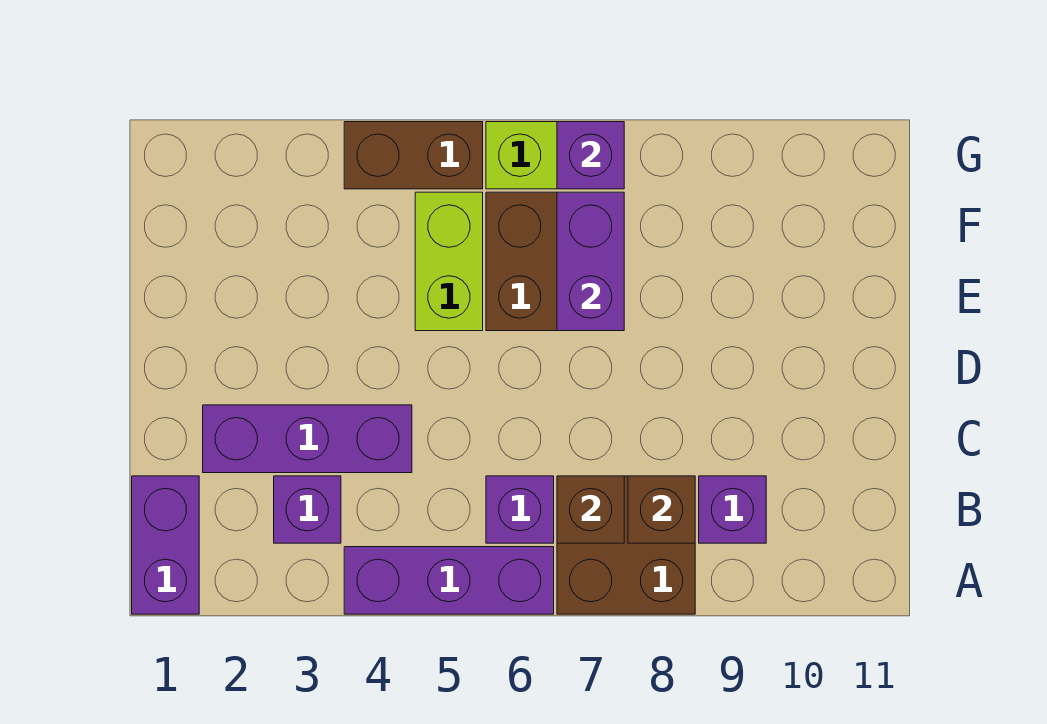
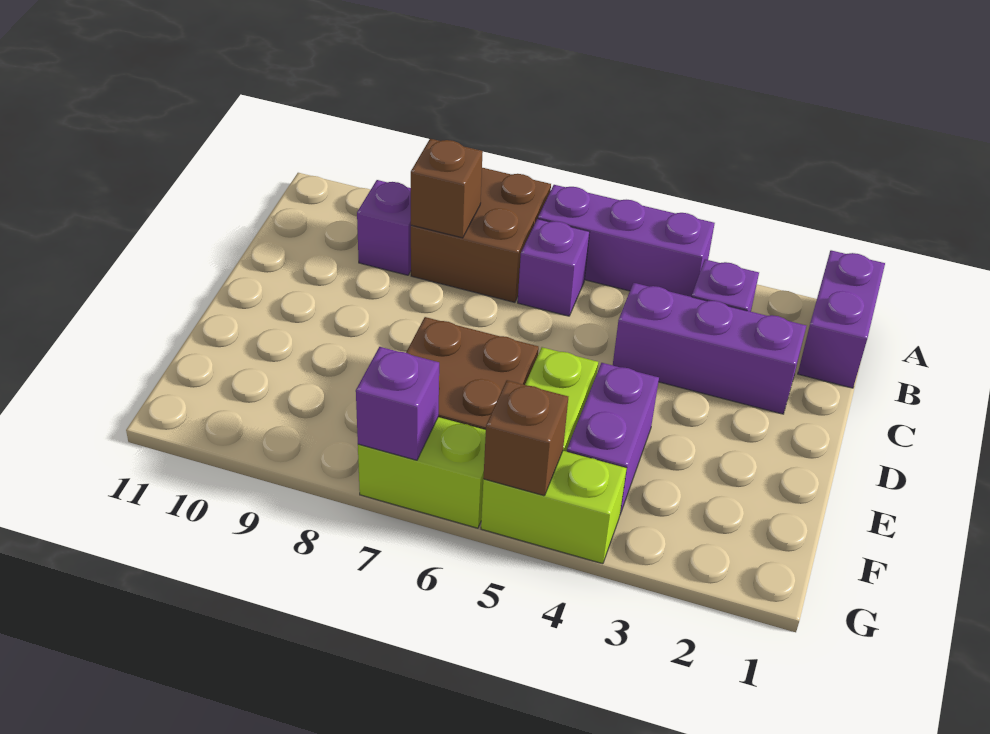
brown brick B7 level 2 -> brown brick G5 level 2
purple brick E7:F7 level 2 -> purple brick E4:F4 level 1
brown brick G4:G5 level 1 -> lime brick G4:G5 level 1

